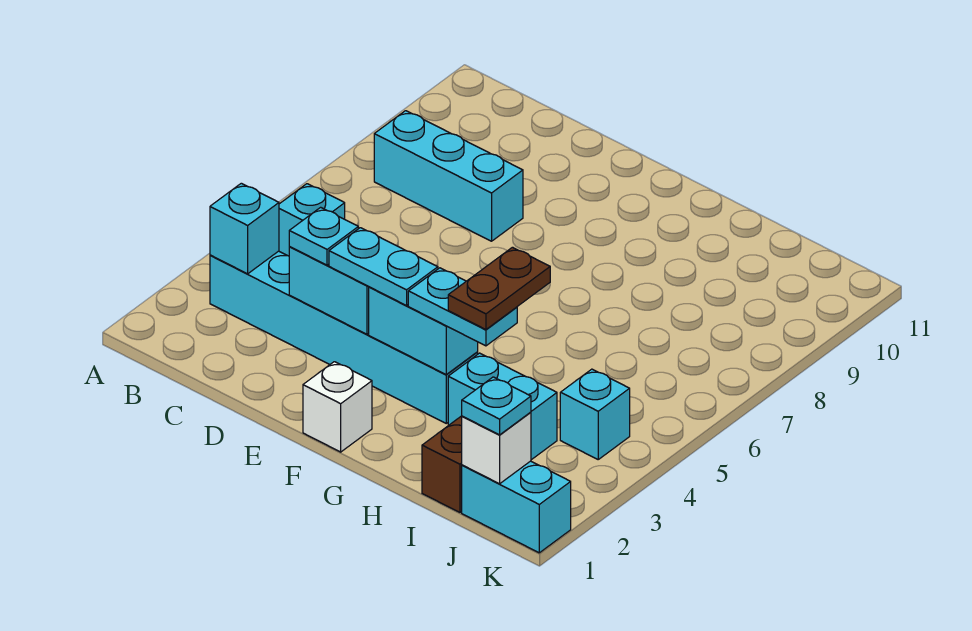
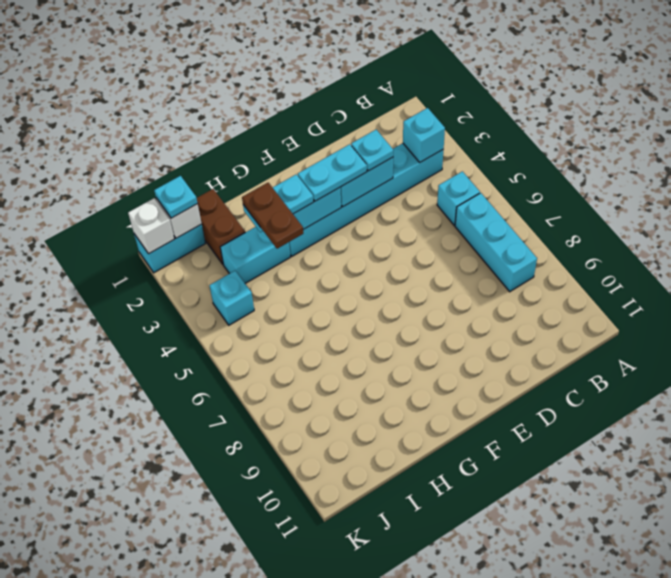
cyan brick B8:D8 level 1 -> cyan brick B6:B8 level 1
white brick F1 level 1 -> white brick K1 level 2

